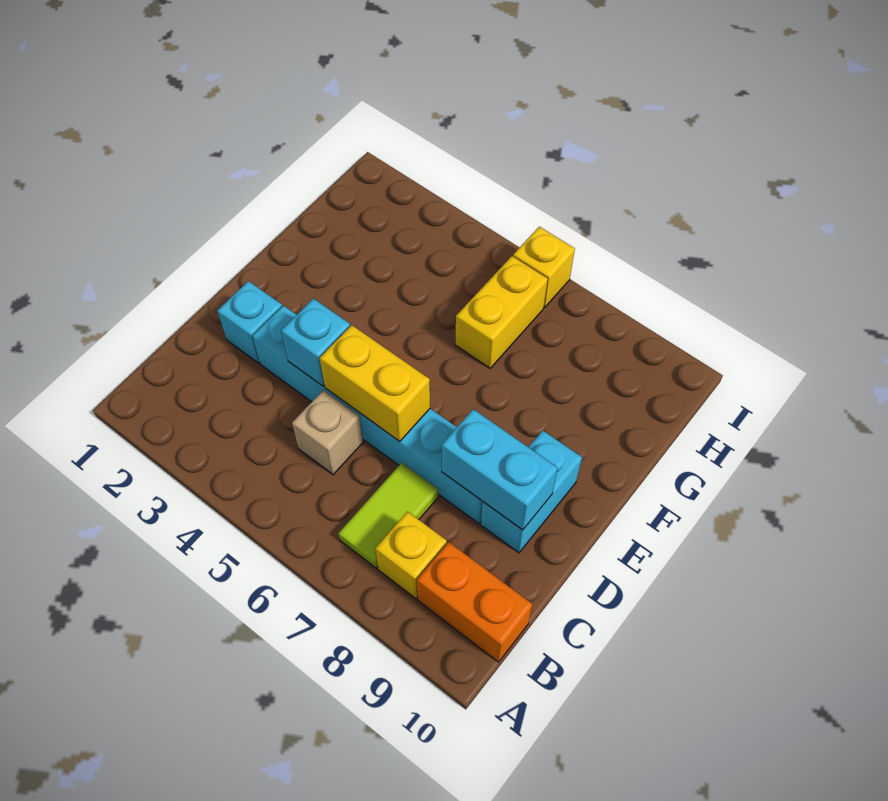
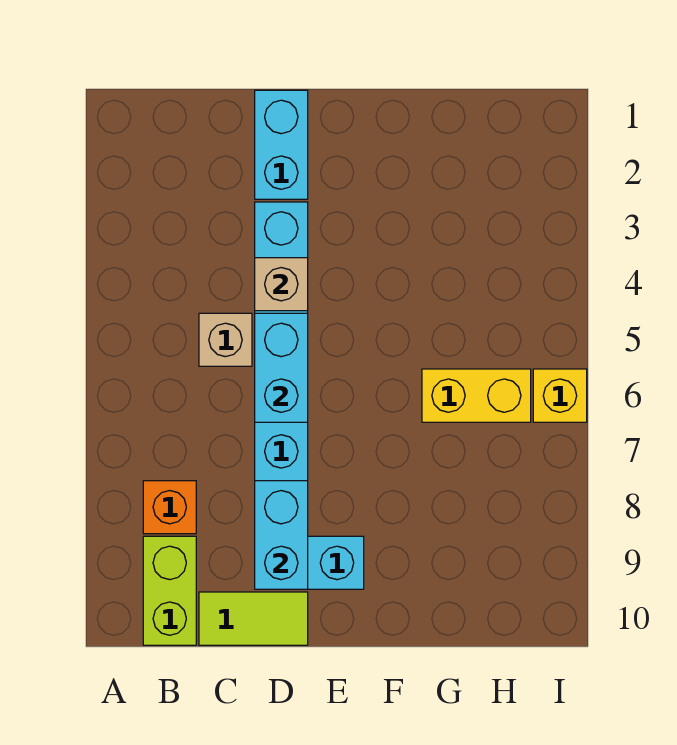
lime tile B7:C7 level 1 -> lime tile C10:D10 level 1
yellow brick B8 level 1 -> orange brick B8 level 1
orange brick B9:B10 level 1 -> lime brick B9:B10 level 1
cyan brick D2 level 1 -> cyan brick D1:D2 level 1
cyan brick D4 level 2 -> tan brick D4 level 2
yellow brick D5:D6 level 2 -> cyan brick D5:D6 level 2

